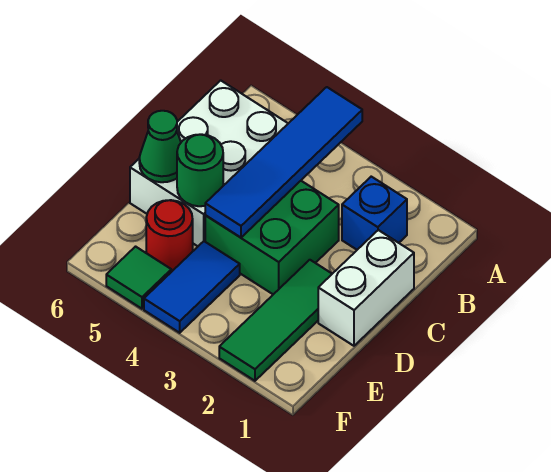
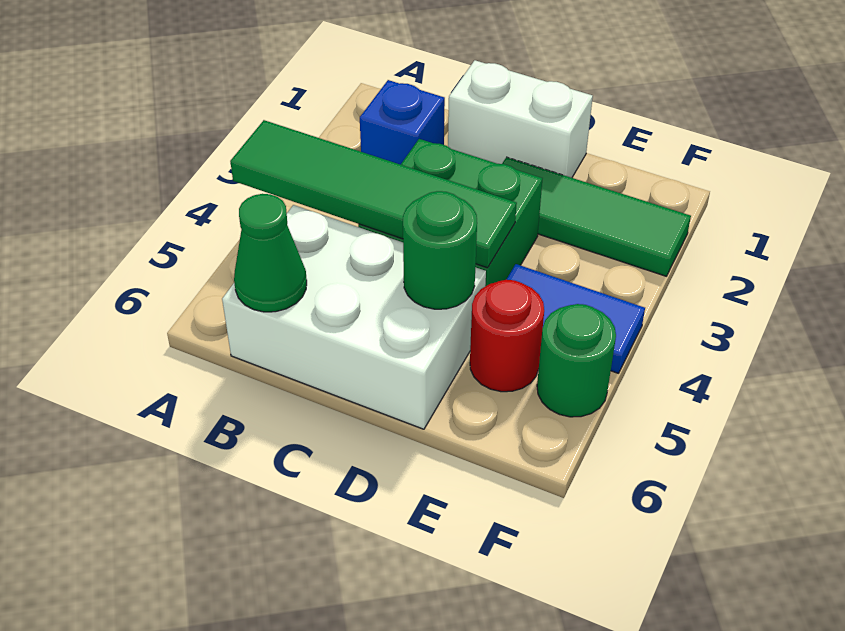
blue tile A4:D4 level 2 -> green tile A4:D4 level 2
green cone D6 level 2 -> green cone B6 level 2
green tile F5 level 1 -> green round brick F5 level 1

